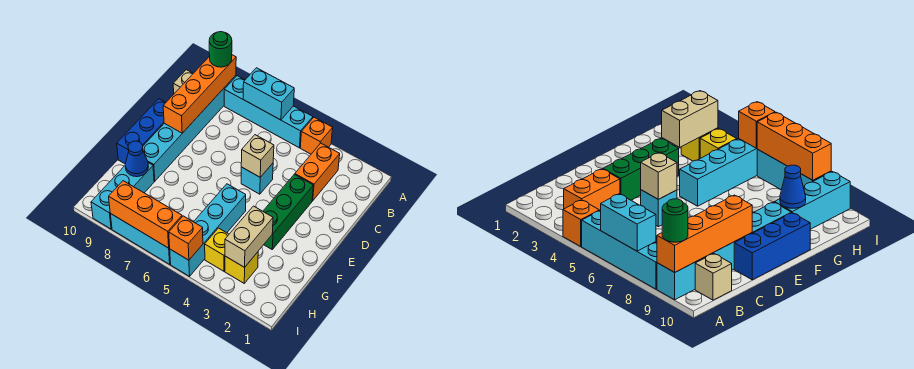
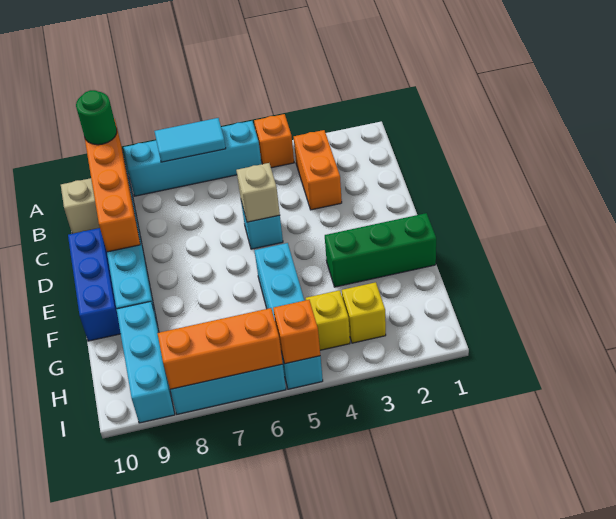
cyan brick A6:A7 level 2 -> cyan tile A6:A7 level 2
green brick D3:F3 level 1 -> green brick F1:F3 level 1
tan brick G3:H3 level 2 -> none
blue cone G9 level 2 -> none

